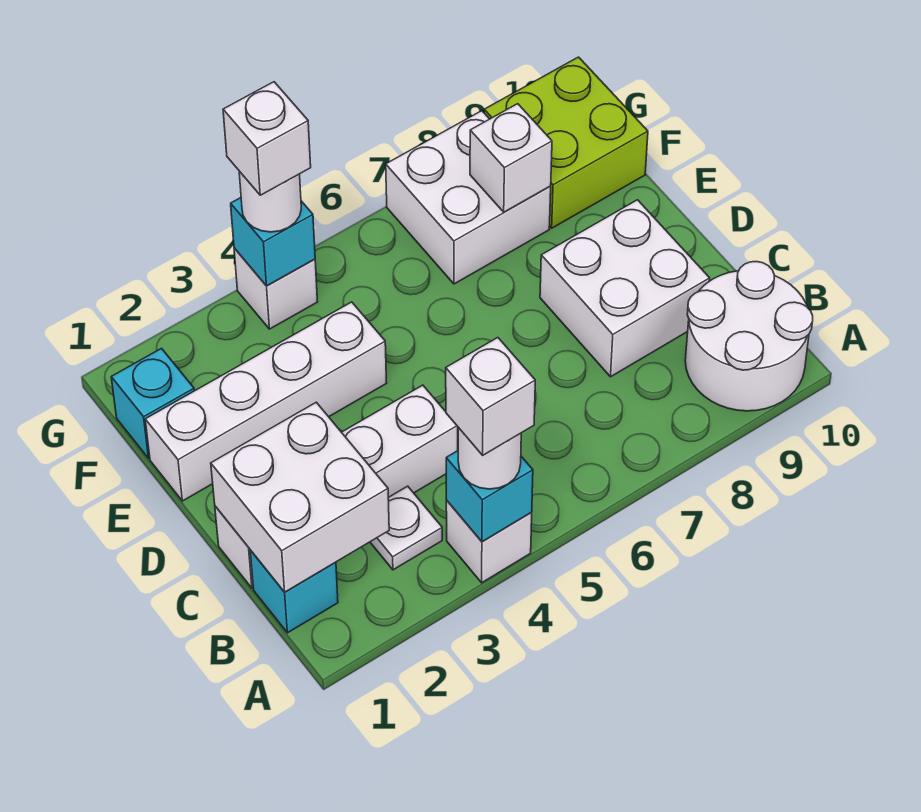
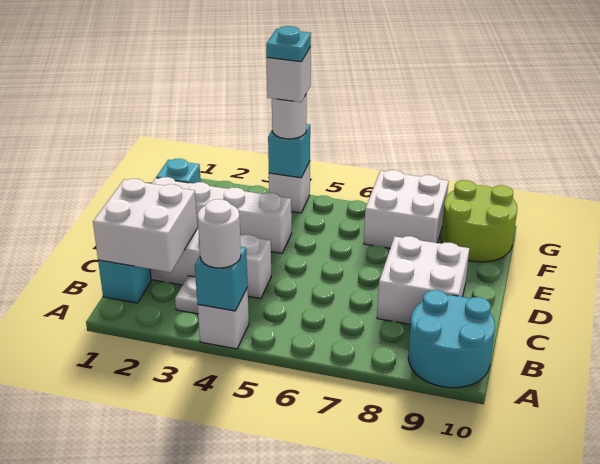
white brick A4 level 4 -> none
white round brick A9:B10 level 1 -> cyan round brick A9:B10 level 1
white brick F8 level 2 -> none
lime brick F9:G10 level 1 -> lime round brick F9:G10 level 1
none -> cyan plate G4 level 5

